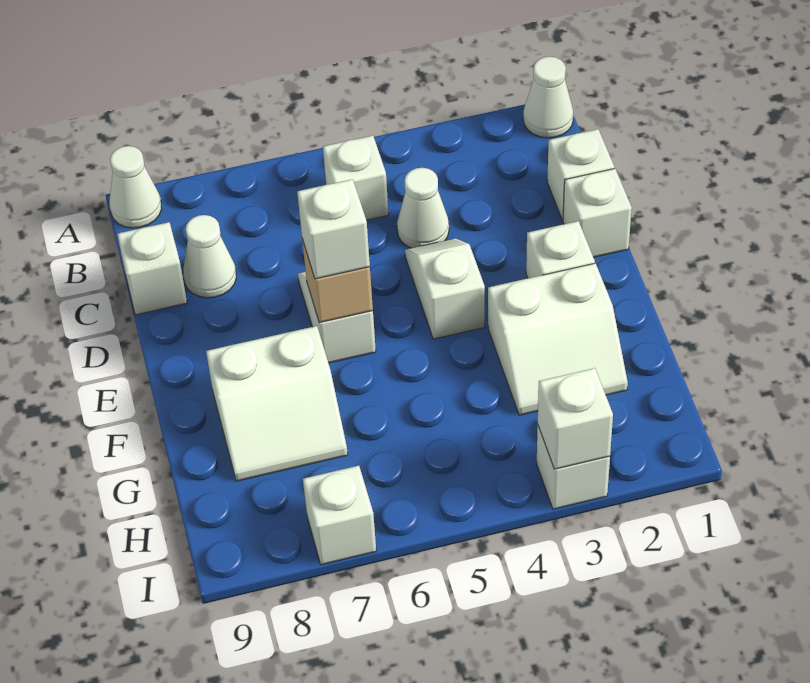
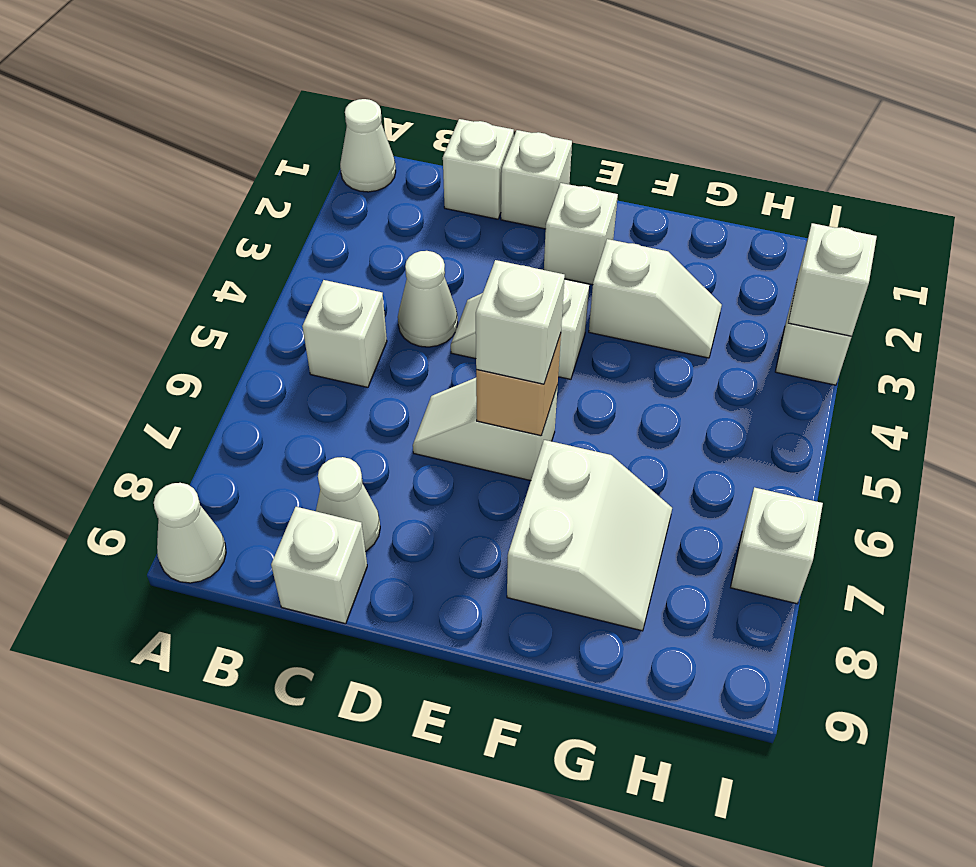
white slope F2:G3 level 1 top F -> white slope F3:G3 level 1 top F

